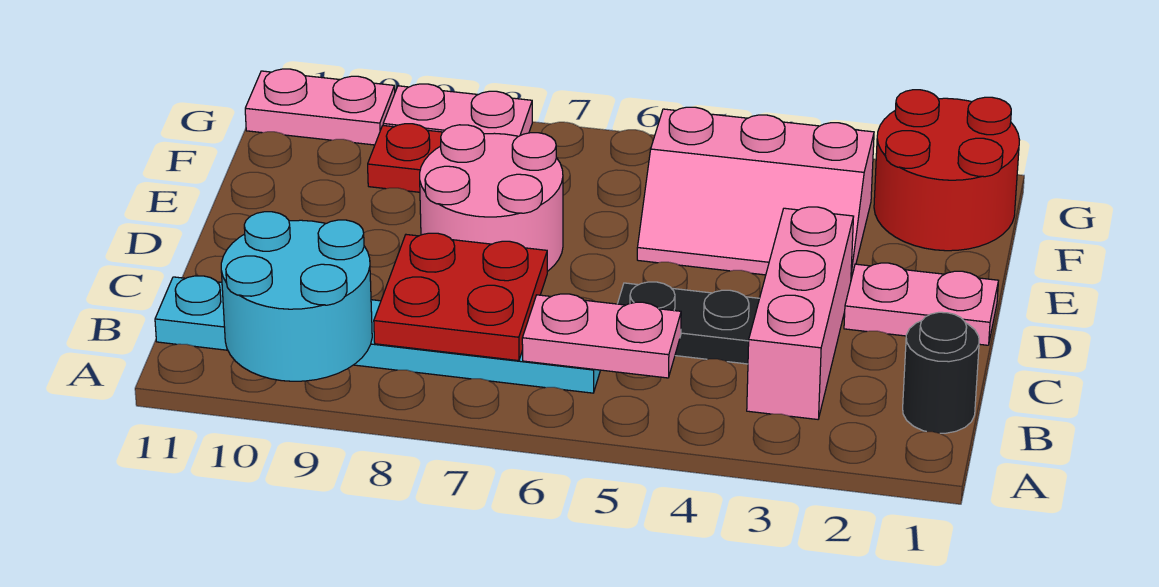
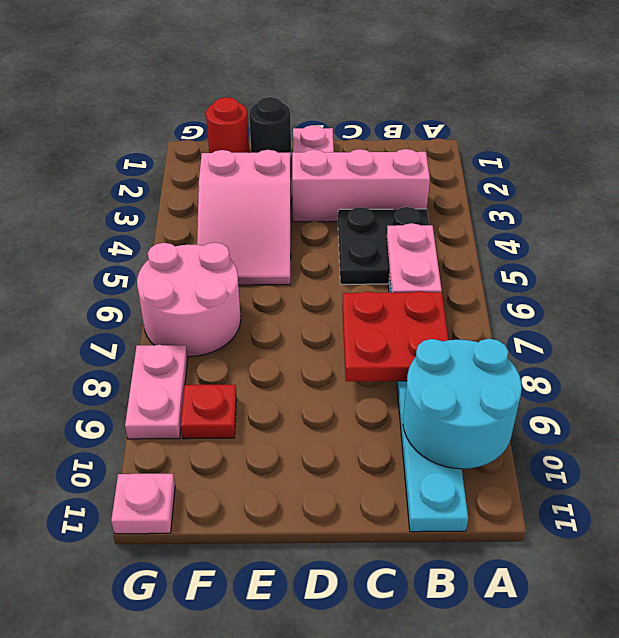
black round brick B1 level 1 -> black round brick E1 level 1
black plate C4:C5 level 1 -> black plate B4:C5 level 1
pink round brick D7:E8 level 1 -> pink round brick F6:G7 level 1
pink slope E3:F5 level 1 top F -> pink slope E3:F5 level 1 top 3
red round brick F1:G2 level 1 -> red round brick F1 level 1
pink plate G10:G11 level 1 -> pink plate G11 level 1

